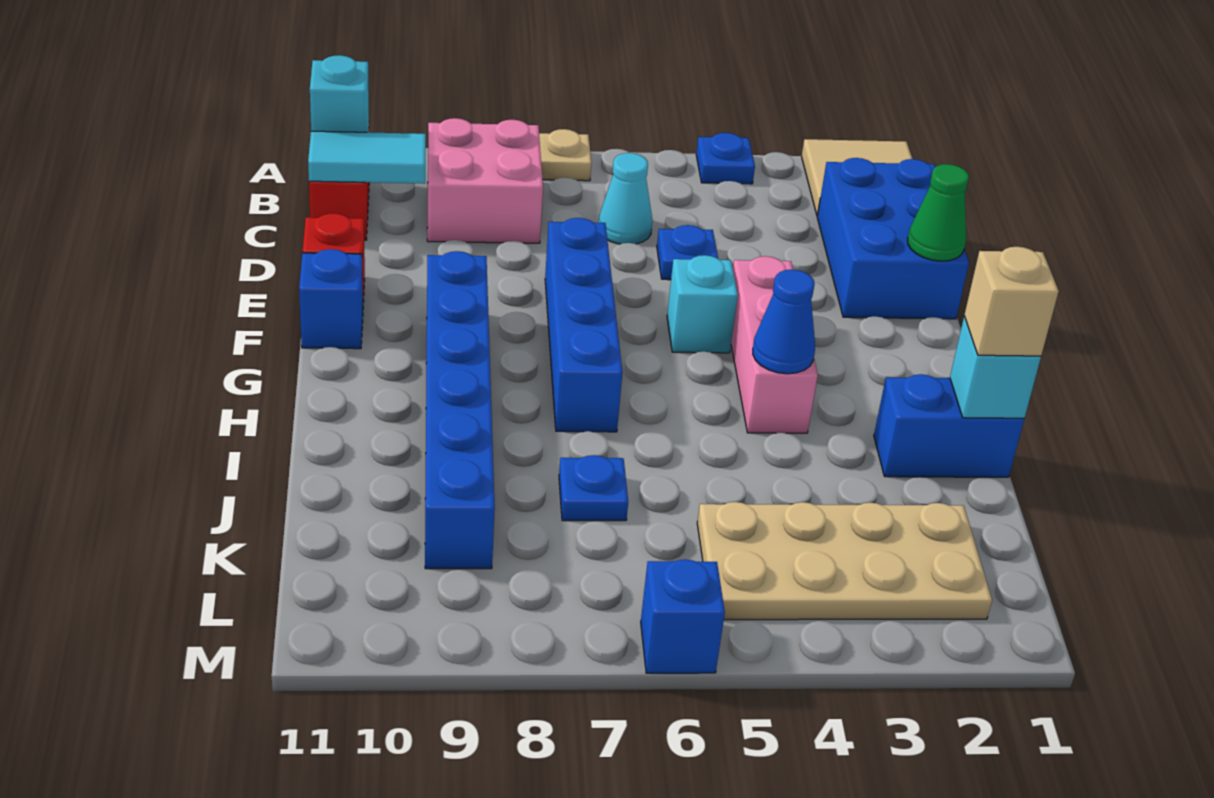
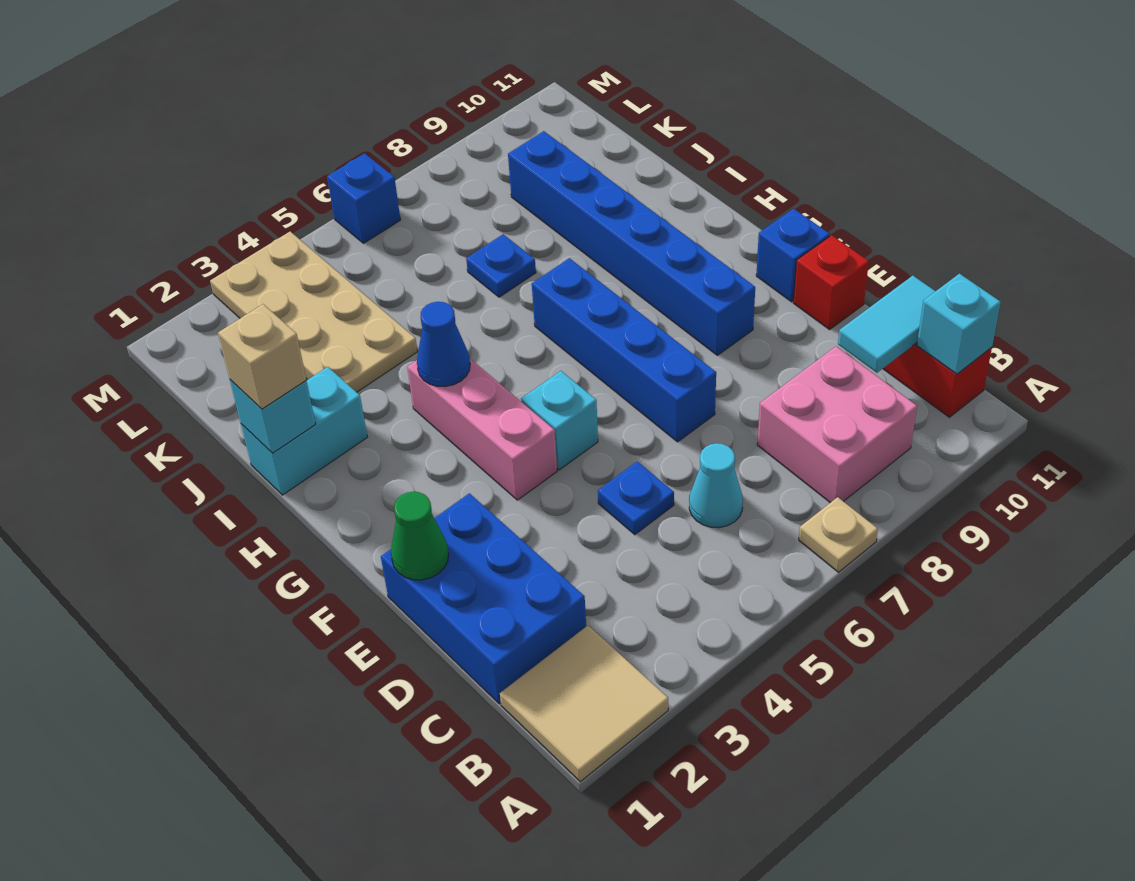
blue plate A4 level 1 -> none
blue brick I1:I2 level 1 -> cyan brick I1:I2 level 1
tan plate K2:L5 level 1 -> tan plate J3:M4 level 1

